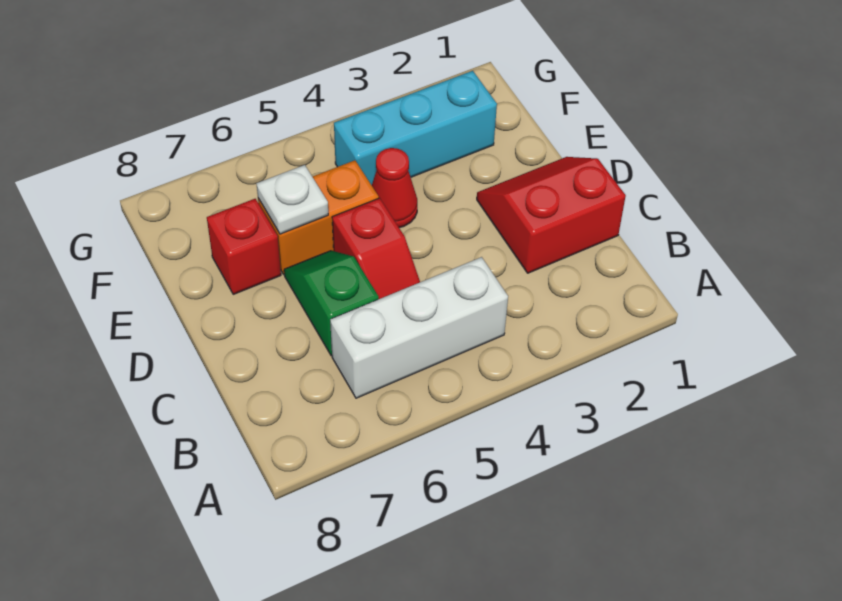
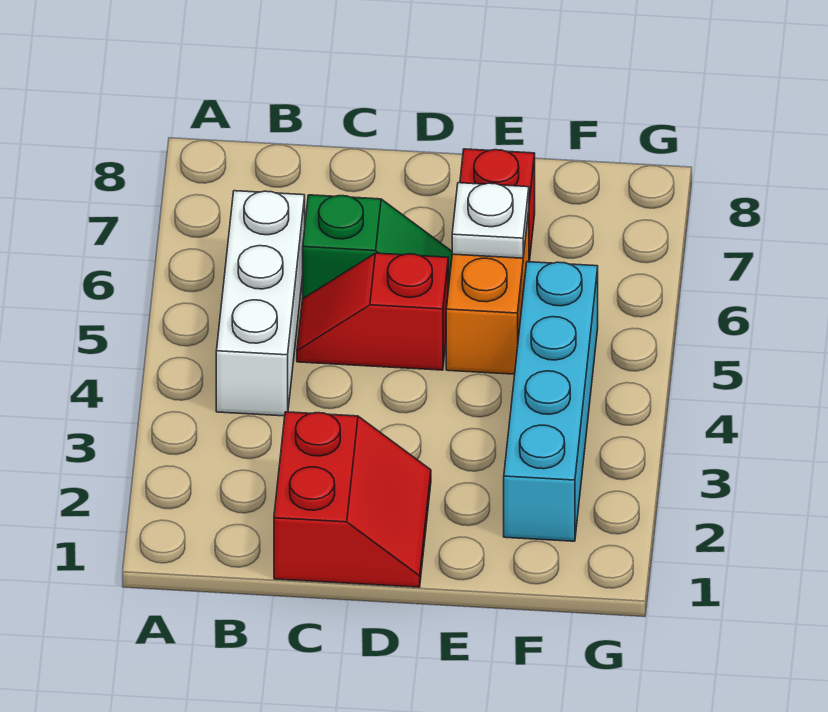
red cone E4 level 1 -> none
cyan brick F2:F4 level 1 -> cyan brick F2:F5 level 1

